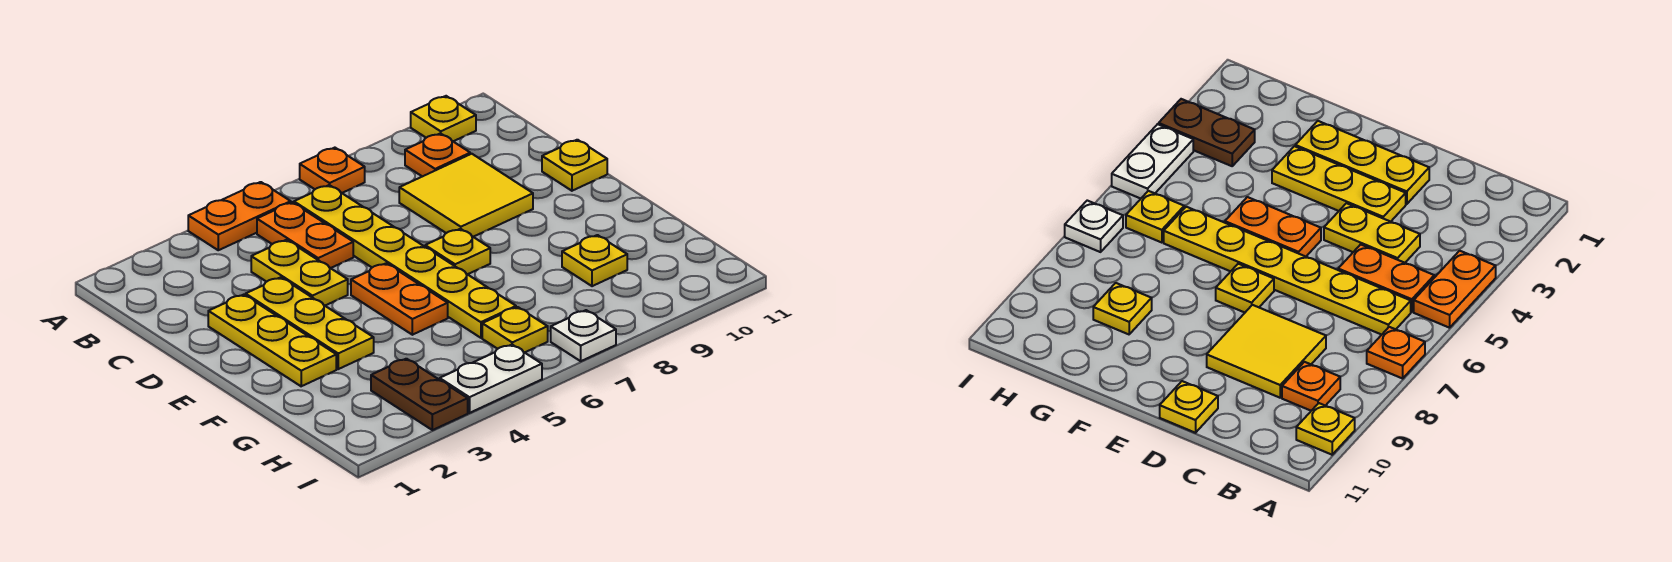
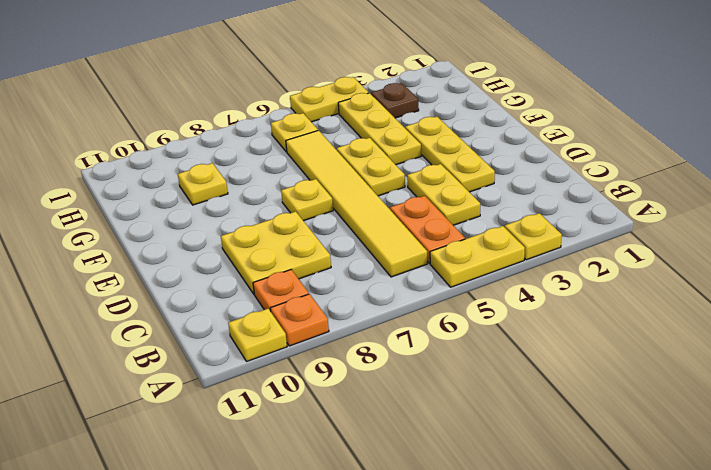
orange plate A4:A5 level 1 -> yellow plate A4:A5 level 1
orange plate A7 level 1 -> orange plate A9 level 1
yellow plate B6:G6 level 1 -> yellow tile B6:G6 level 1
yellow tile C8:D9 level 1 -> yellow plate C8:D9 level 1
yellow plate D2:F2 level 1 -> yellow plate F4:H4 level 1
yellow plate D11 level 1 -> yellow plate A3 level 1
orange plate E5:F5 level 1 -> yellow plate E5:F5 level 1
brown plate H3:I3 level 1 -> brown plate H3 level 1
white plate I4:I5 level 1 -> yellow plate I4:I5 level 1
white plate I7 level 1 -> none

